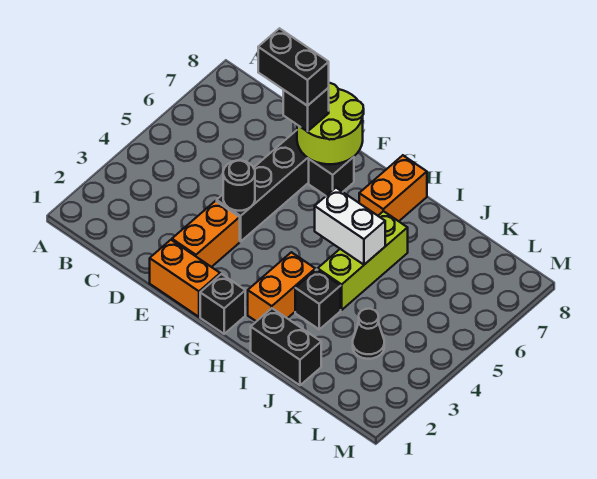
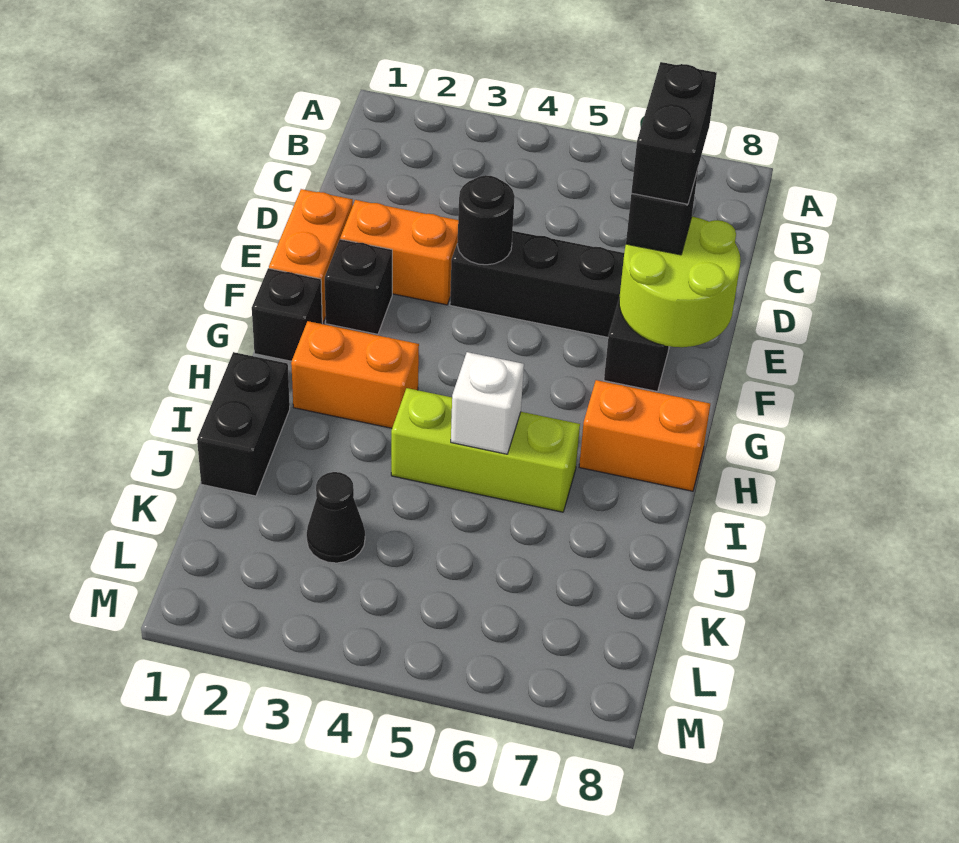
white brick H5:I5 level 2 -> white brick I5 level 2
black brick I3 level 1 -> black brick F2 level 1

